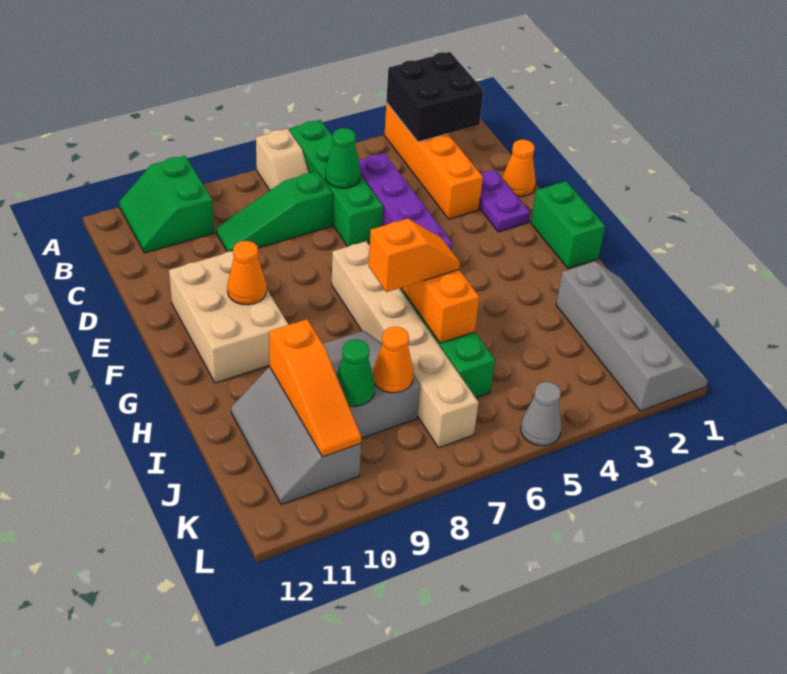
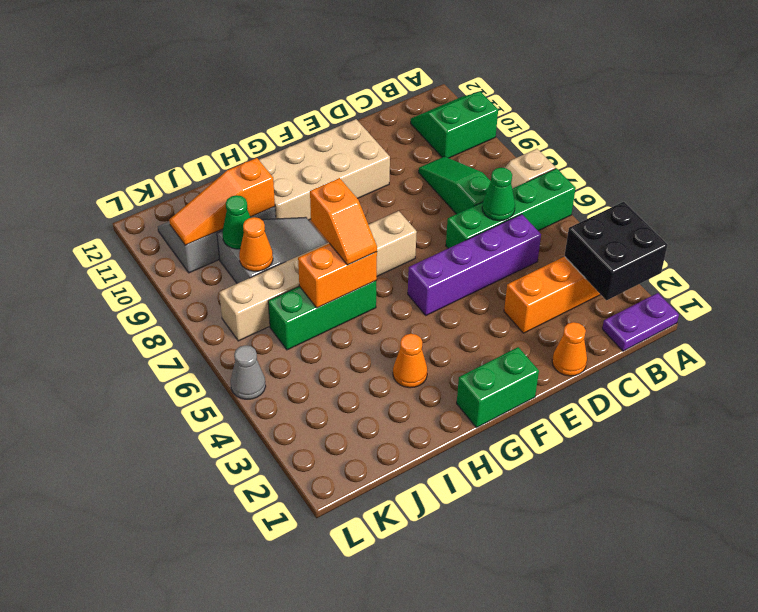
purple plate D2:E2 level 1 -> purple plate A1:B1 level 1
tan brick E10:G11 level 1 -> tan brick E10:H11 level 1
orange cone F10 level 2 -> orange cone H3 level 1
grey slope I1:L2 level 1 top 2 -> none

